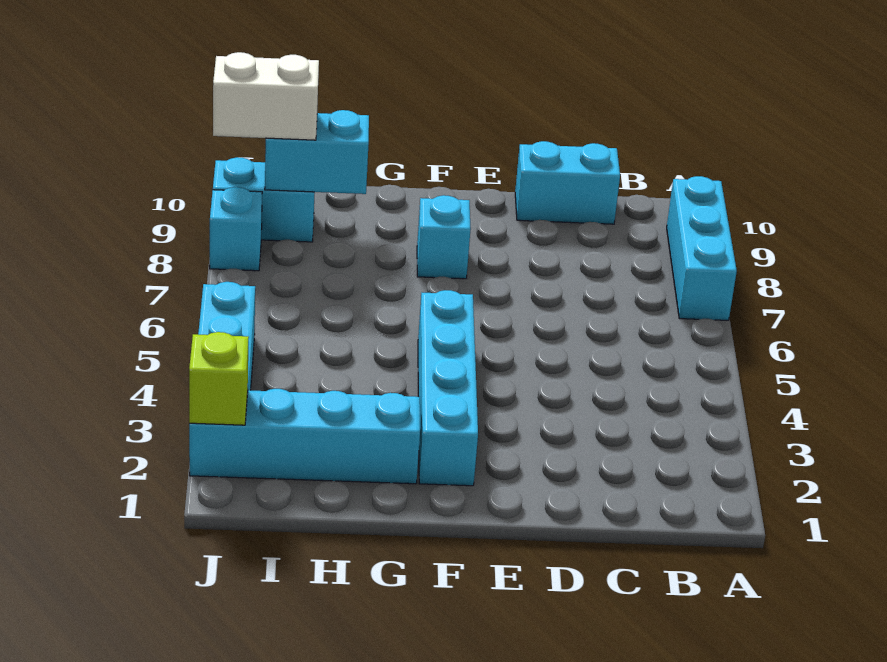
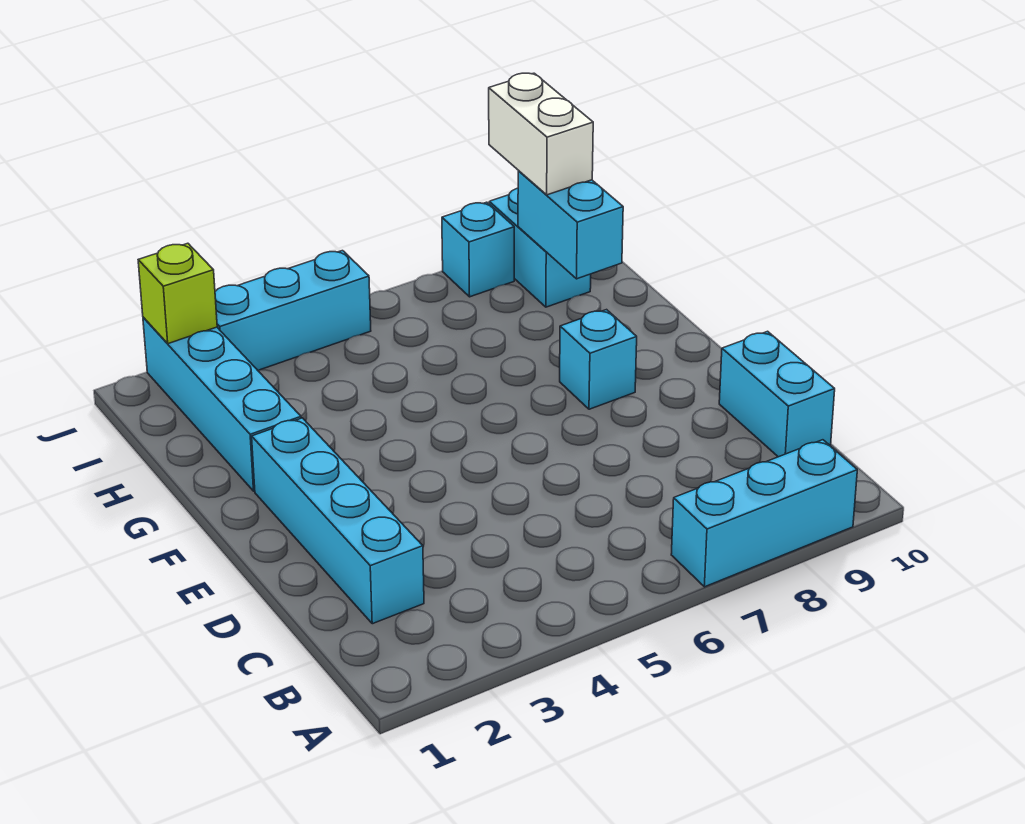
cyan brick F2:F5 level 1 -> cyan brick C2:F2 level 1

